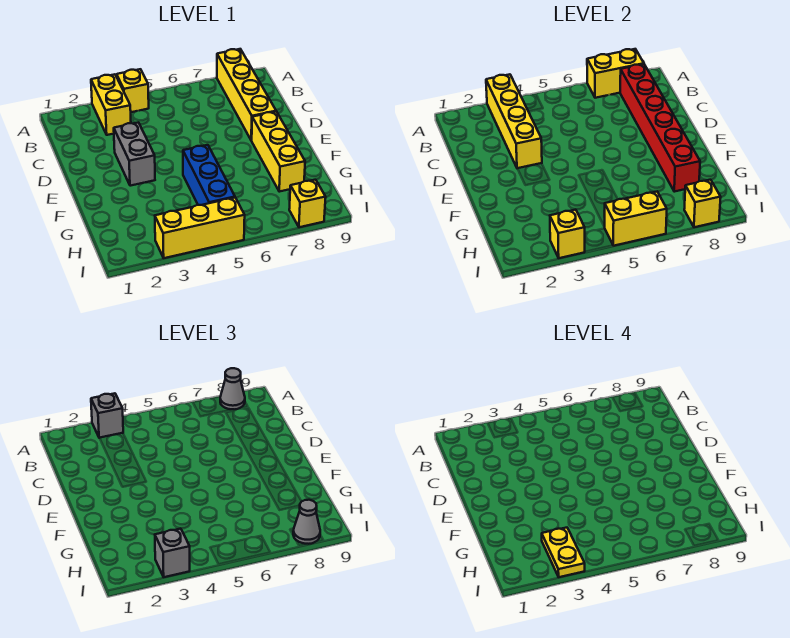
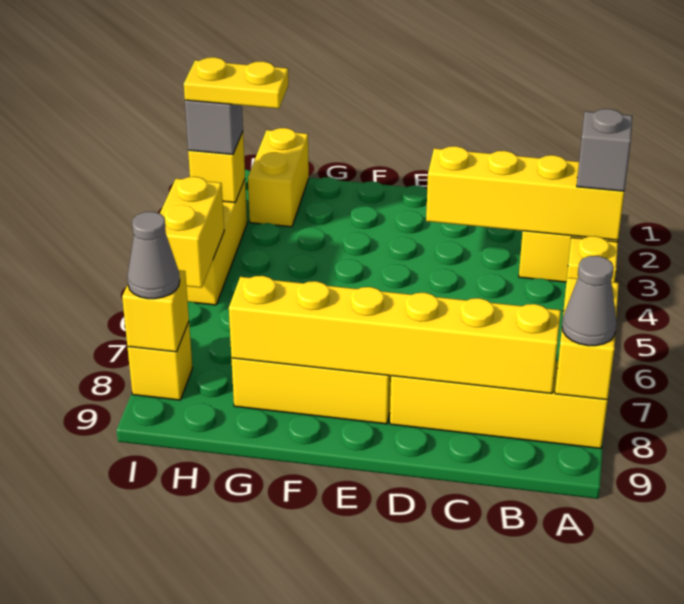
red brick B8:G8 level 2 -> yellow brick B8:G8 level 2
grey brick D3:E3 level 1 -> none
blue brick F5:H5 level 1 -> none
none -> yellow brick H1:H2 level 1

